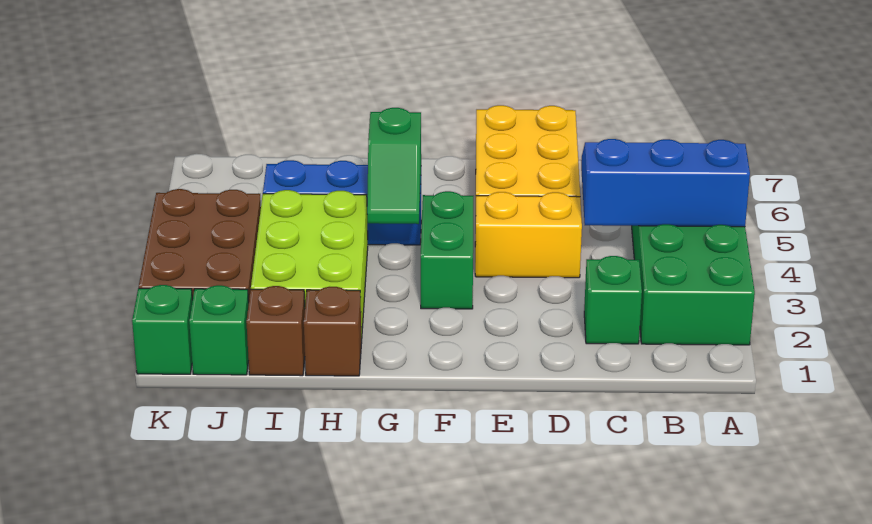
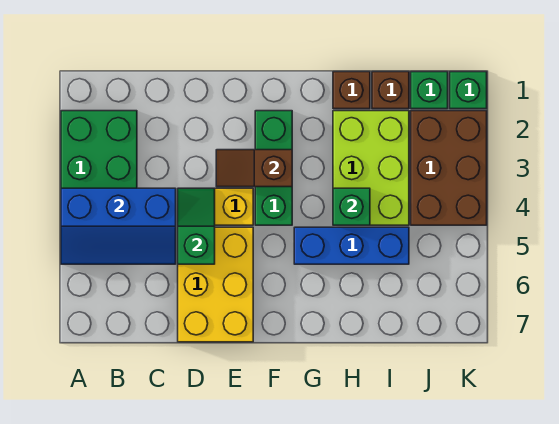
green brick C2 level 1 -> green brick H4 level 2
none -> brown slope E3:F3 level 2 top F
green brick F3:F4 level 1 -> green brick F2:F4 level 1
green slope G4:G5 level 2 top 5 -> green slope D4:D5 level 2 top 5

